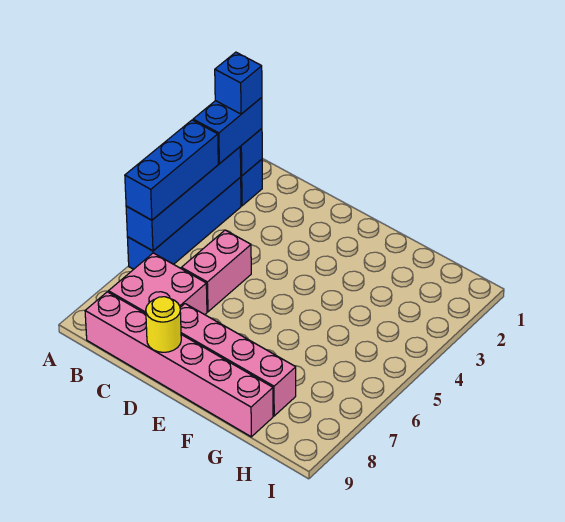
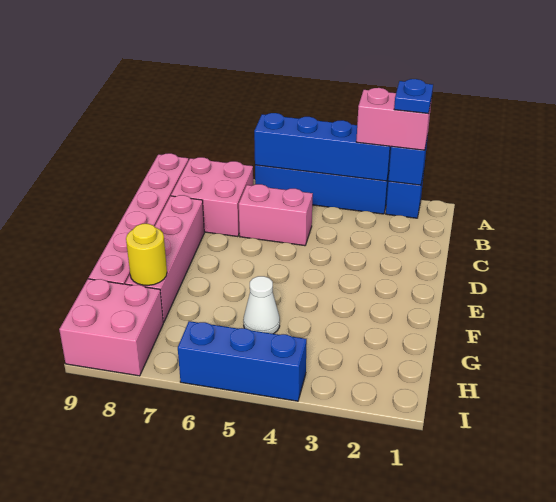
blue brick A2:A3 level 3 -> pink brick A2:A3 level 3
blue brick A2 level 4 -> blue plate A2 level 4
blue brick A4:A6 level 3 -> blue brick I4:I6 level 1
yellow round brick D9 level 2 -> yellow round brick G8 level 2
none -> white cone G5 level 1
none -> pink brick H8:I9 level 1

